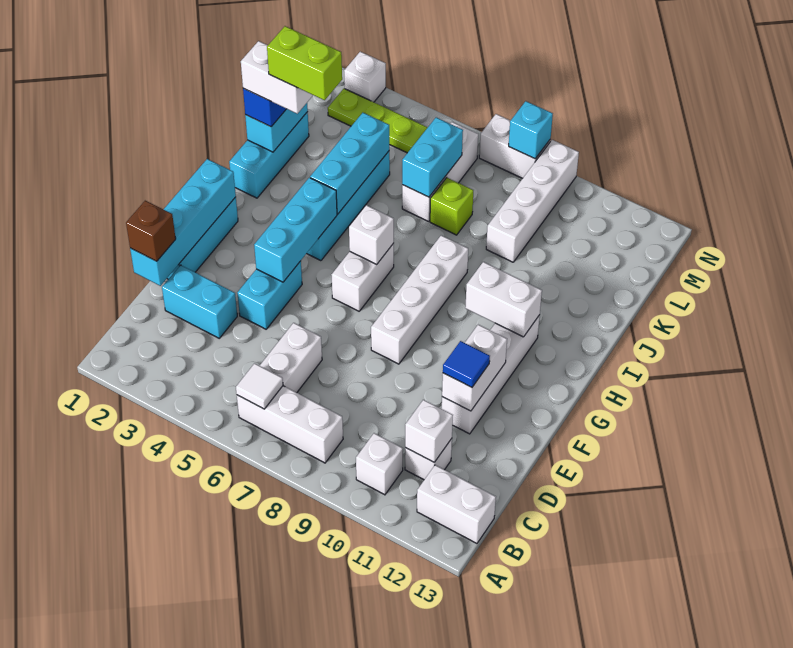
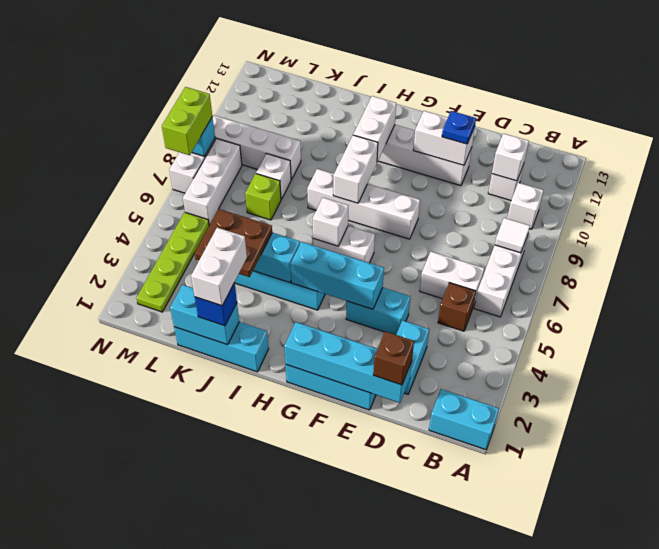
white tile B6 level 2 -> white tile B8 level 2
white brick B12:B13 level 1 -> white brick H8:H9 level 2
none -> brown brick C5 level 1
blue tile E11 level 3 -> blue plate E11 level 3
lime brick J2:J3 level 5 -> lime brick N7:N8 level 3
none -> brown plate J3:K4 level 3
white brick K6:M6 level 1 -> white brick M6:M8 level 1
cyan brick K6:L6 level 2 -> cyan brick A1:B1 level 1
white brick N2 level 1 -> white brick K8 level 1

